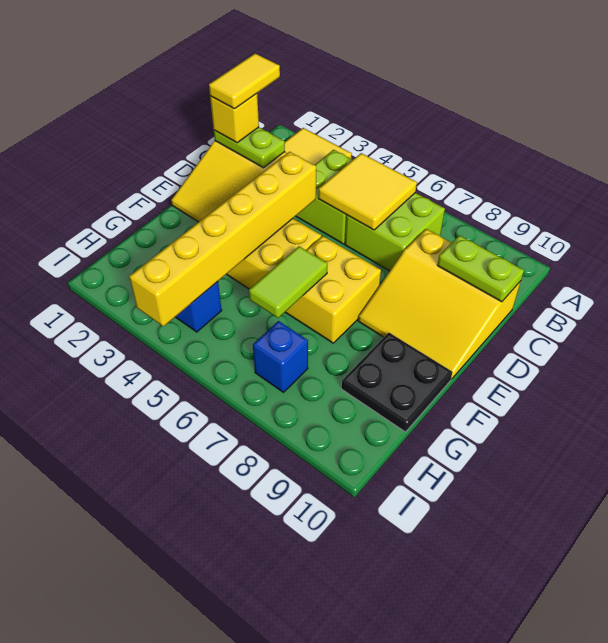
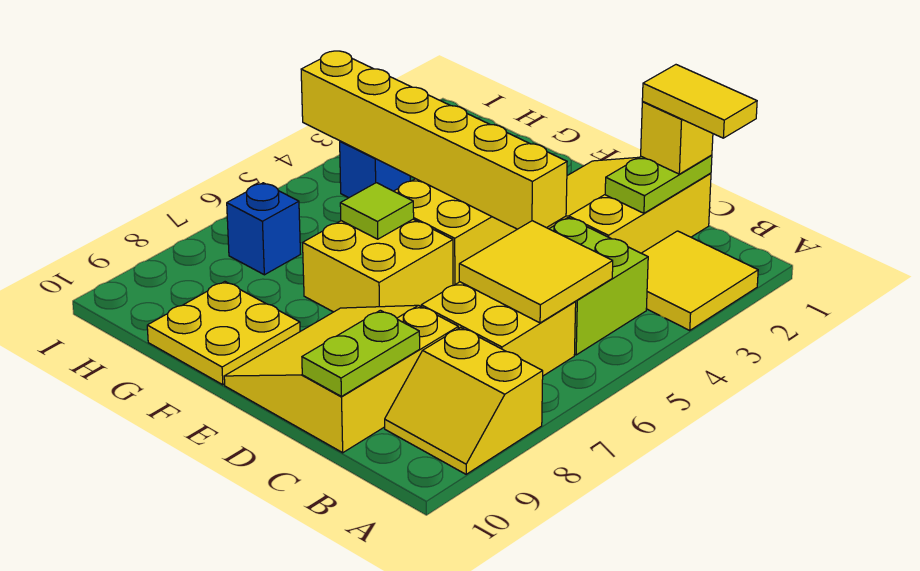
none -> yellow slope A8:B9 level 1 top 8
lime brick B6:C7 level 1 -> yellow brick B6:C7 level 1
lime tile F6:G6 level 2 -> lime tile F6 level 2
black plate F9:G10 level 1 -> yellow plate F9:G10 level 1

